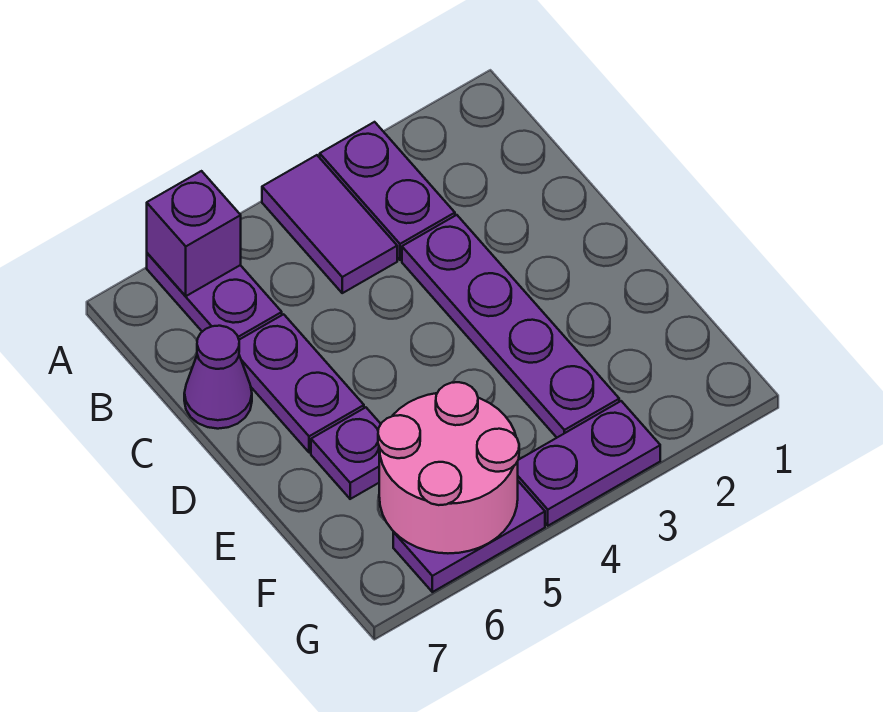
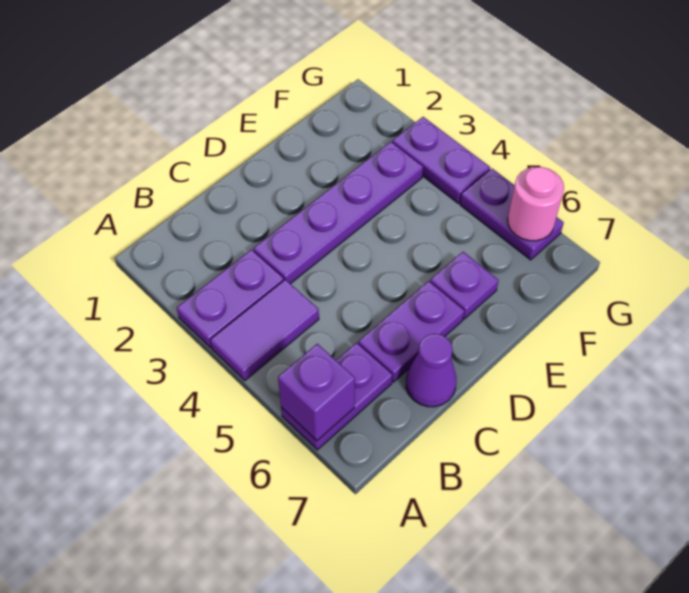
pink round brick F5:G6 level 2 -> pink round brick G6 level 2

